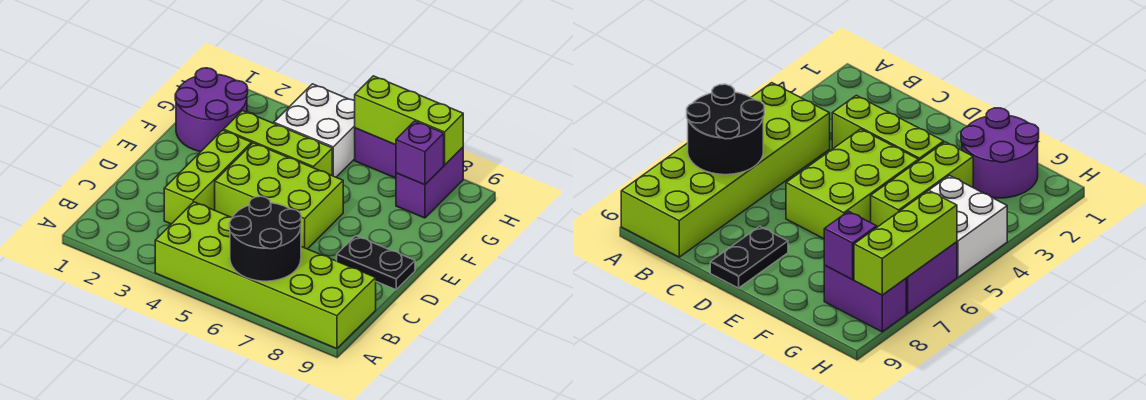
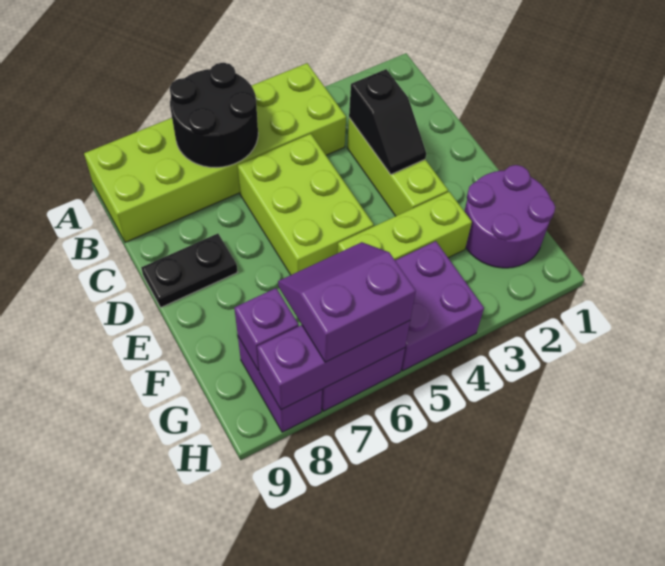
none -> black slope C3:D3 level 2 top C
lime brick D4:E6 level 1 -> lime brick C5:E6 level 1
white brick G4:H5 level 1 -> purple brick G4:H5 level 1
none -> purple slope G6:H7 level 3 top H
lime brick H6:H8 level 2 -> purple brick H6:H8 level 2

